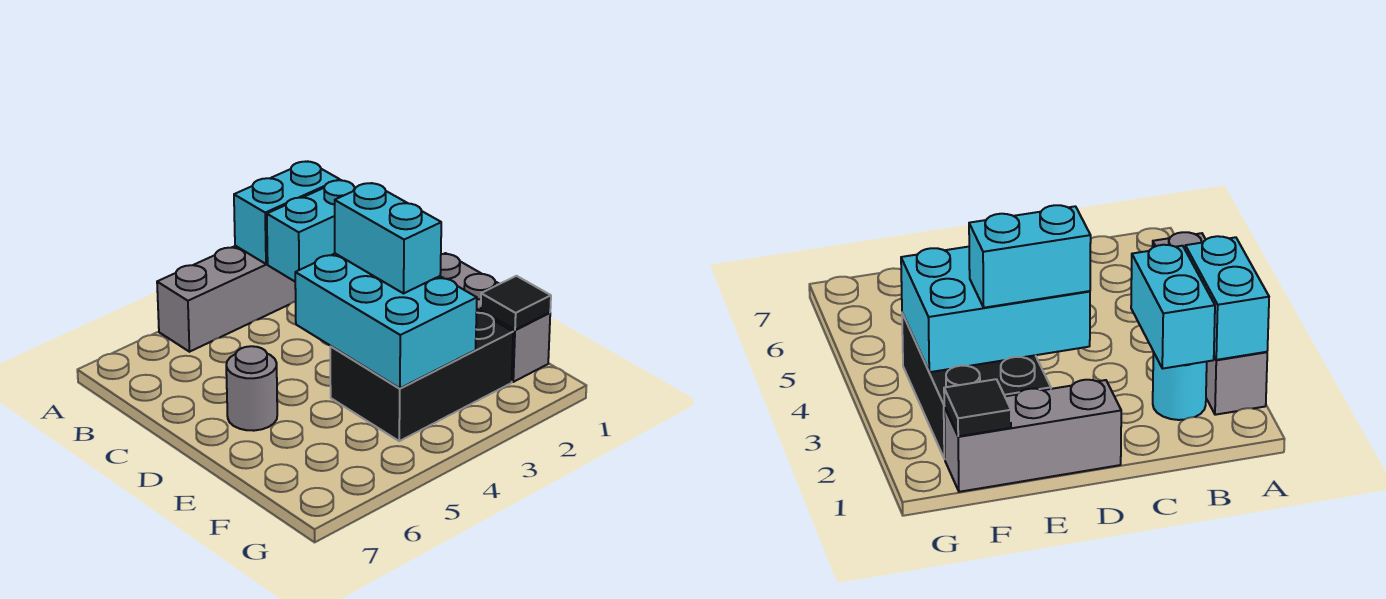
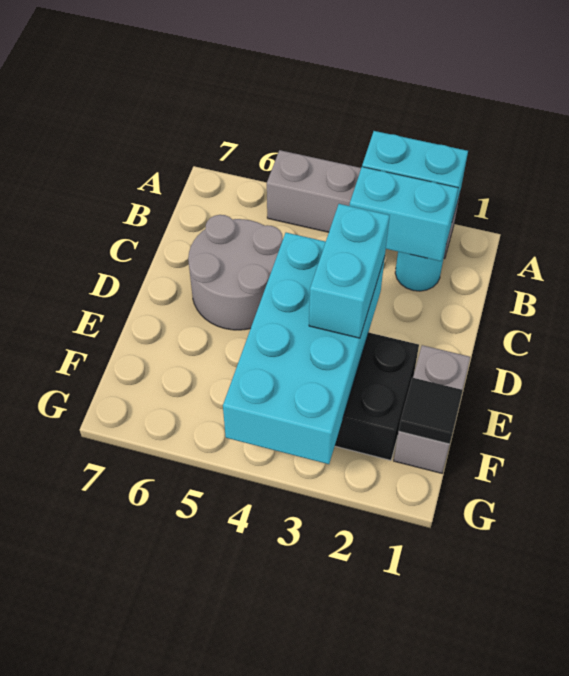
grey brick D1:F1 level 1 -> grey brick E1:F1 level 1
cyan brick D3:F4 level 2 -> cyan brick D3:G4 level 2
grey round brick D6 level 1 -> grey round brick C5:D6 level 1

